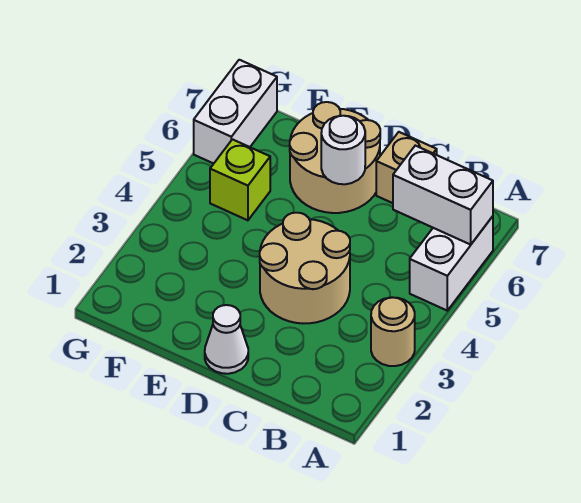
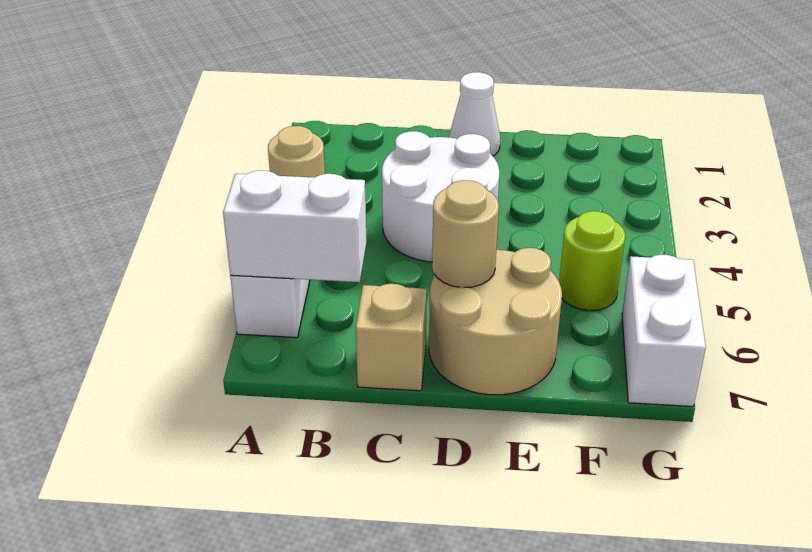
tan round brick C3:D4 level 1 -> white round brick C3:D4 level 1
white round brick D6 level 2 -> tan round brick D6 level 2
lime brick F5 level 1 -> lime round brick F5 level 1

